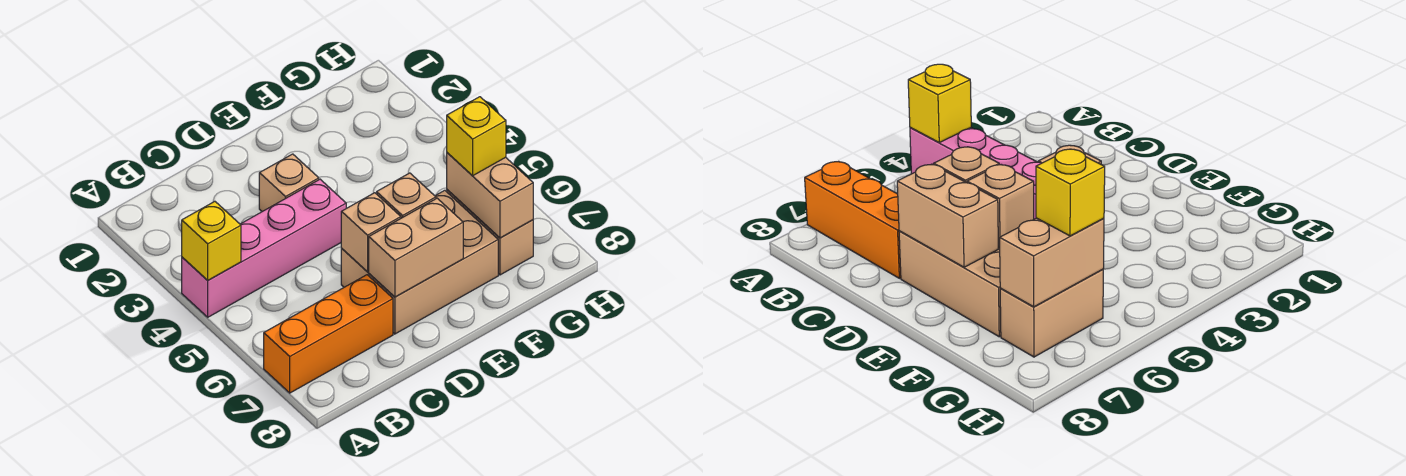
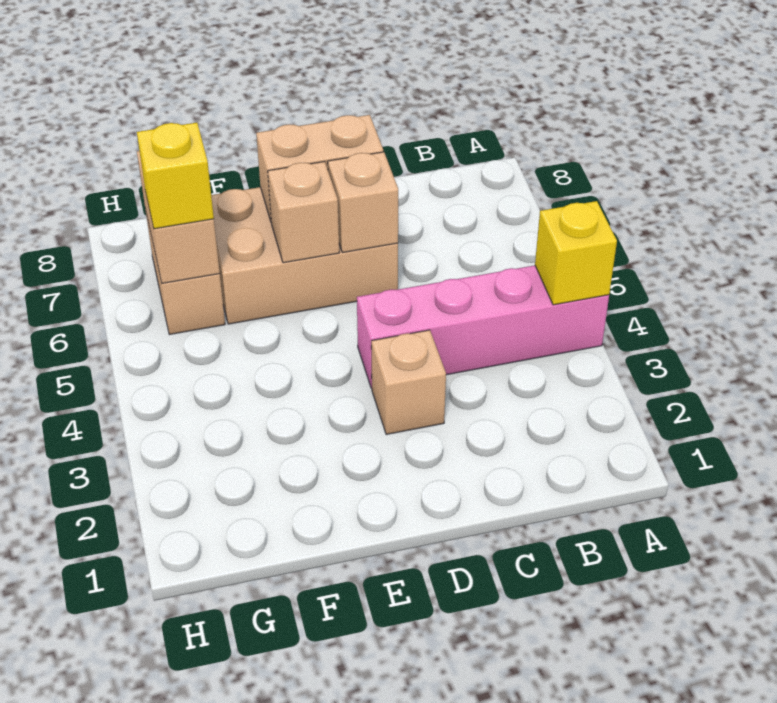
orange brick A7:C7 level 1 -> none

